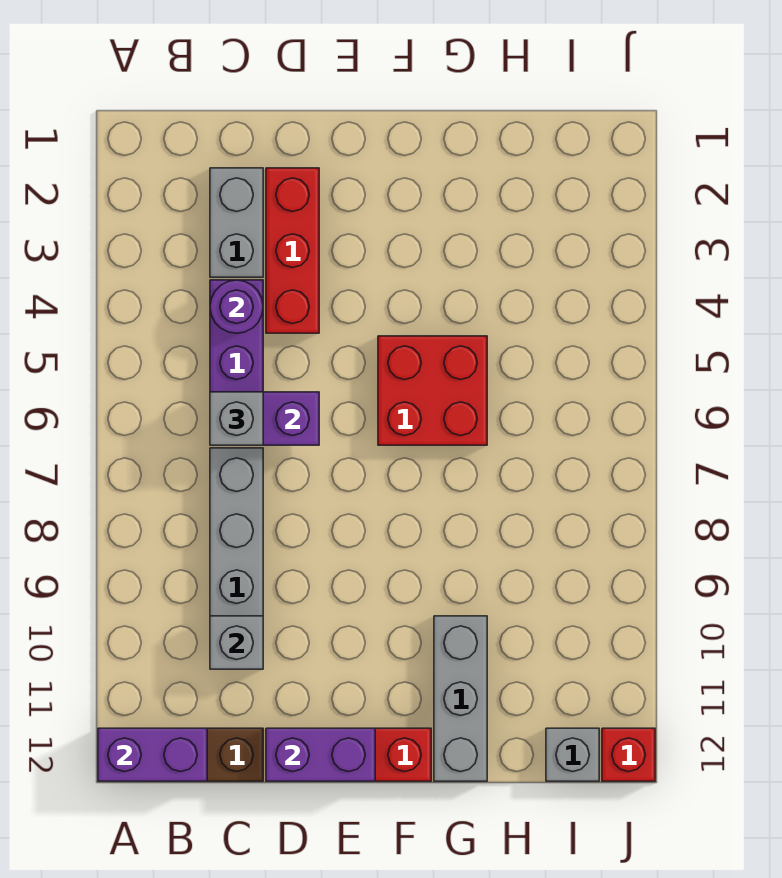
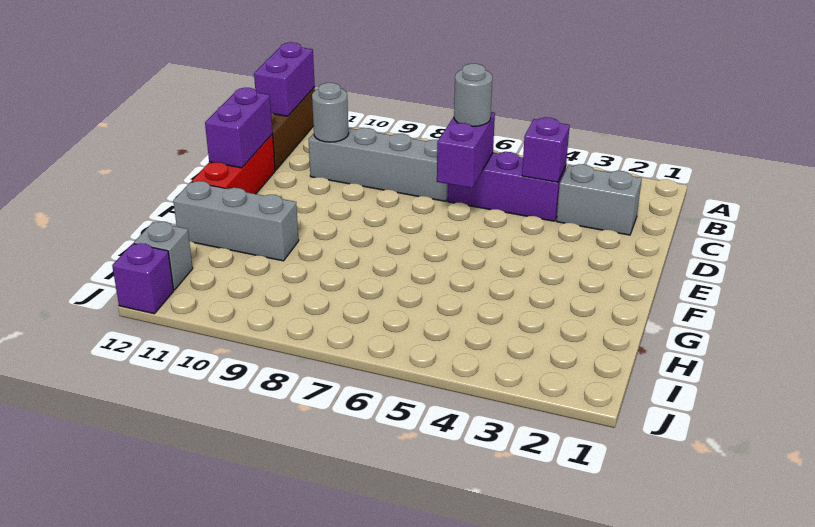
purple round brick C4 level 2 -> purple brick C4 level 2
grey brick C6 level 3 -> grey round brick C6 level 3
grey brick C10 level 2 -> grey round brick C10 level 2
red brick D2:D4 level 1 -> none
red brick F5:G6 level 1 -> none
red brick J12 level 1 -> purple brick J12 level 1

